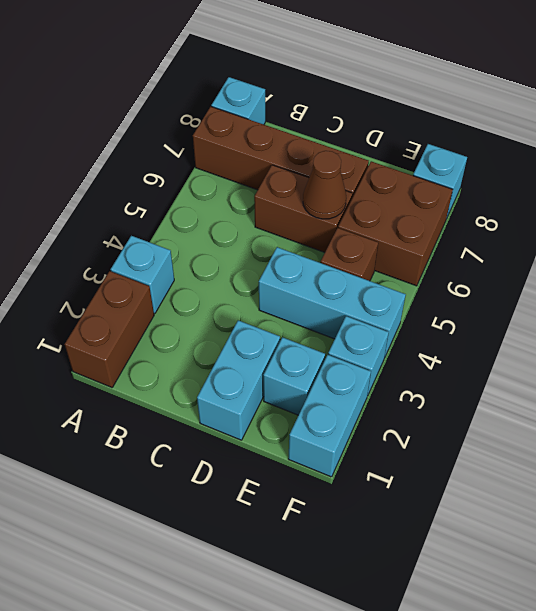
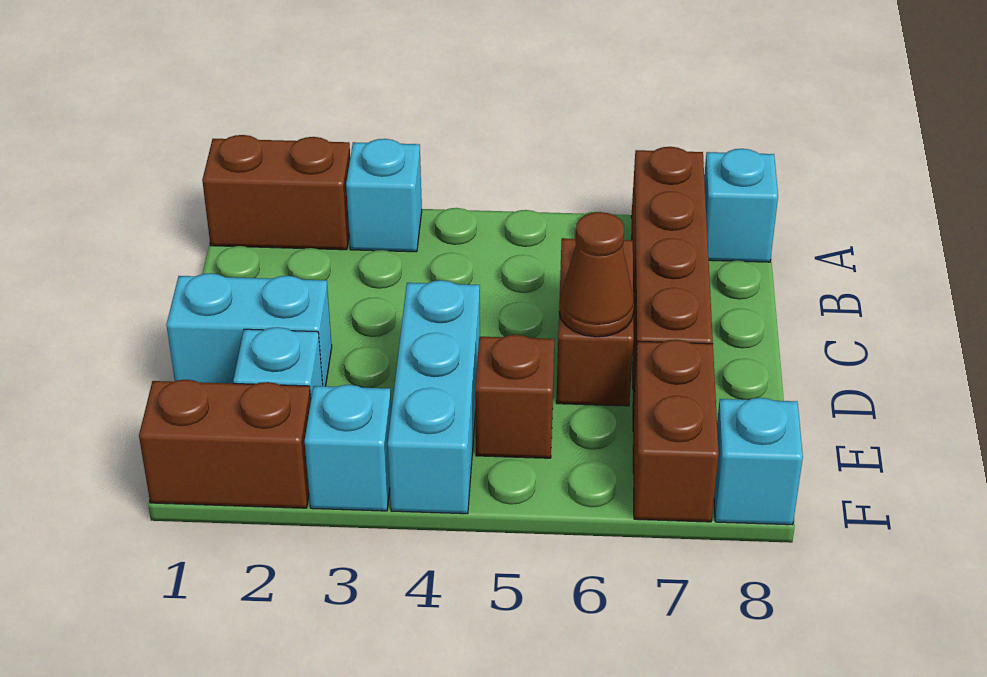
brown brick E6:F7 level 1 -> brown brick E7:F7 level 1
cyan brick F1:F2 level 1 -> brown brick F1:F2 level 1

